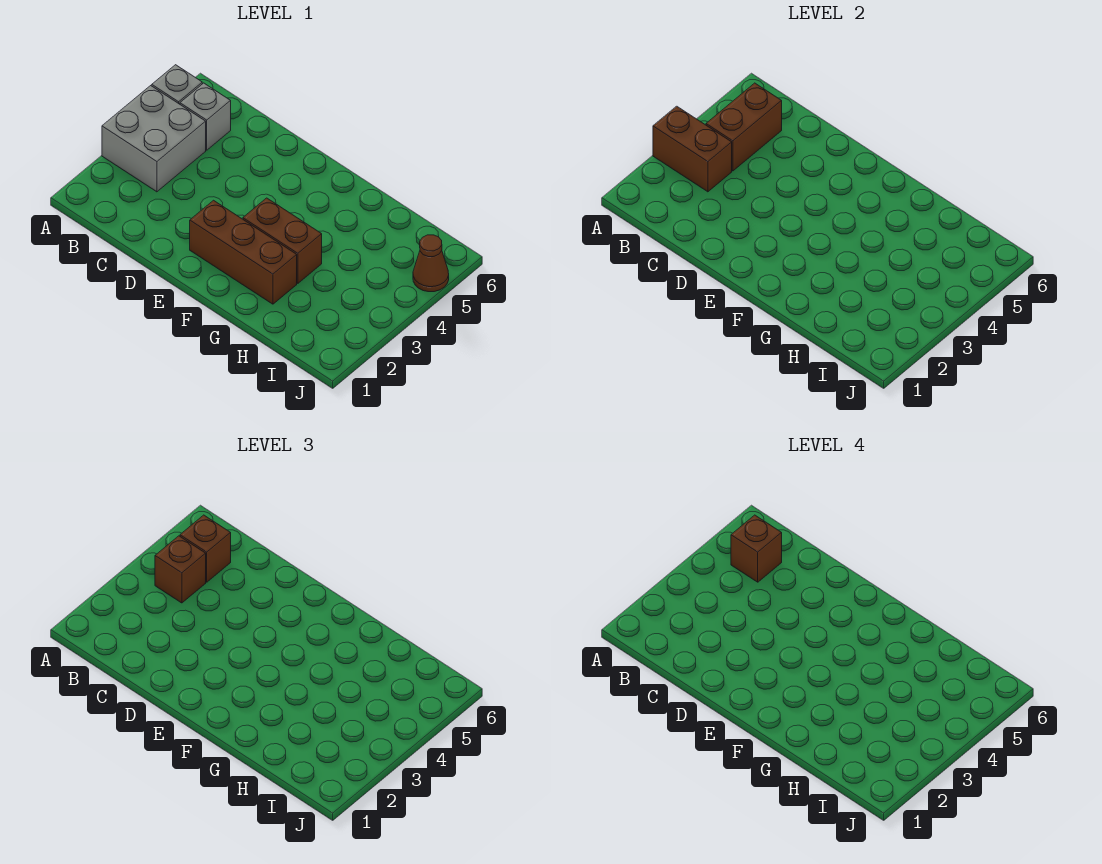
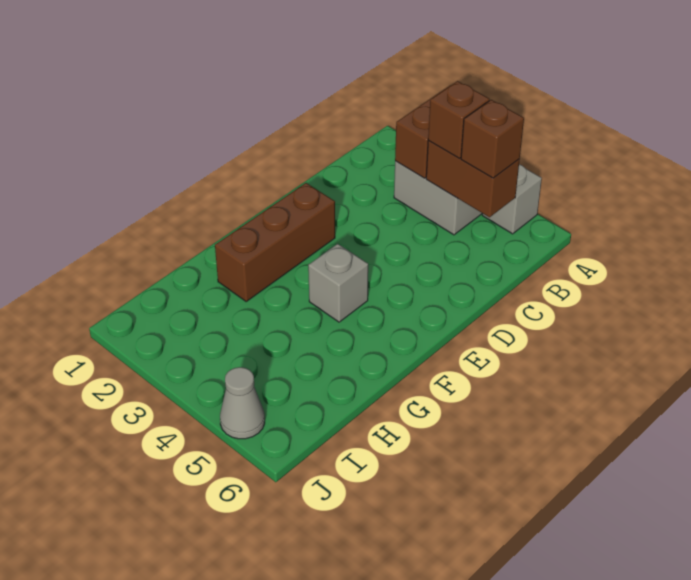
grey brick B5 level 1 -> grey brick F4 level 1
brown brick B5 level 4 -> none
brown brick F3:G3 level 1 -> none
brown cone J5 level 1 -> grey cone J5 level 1

